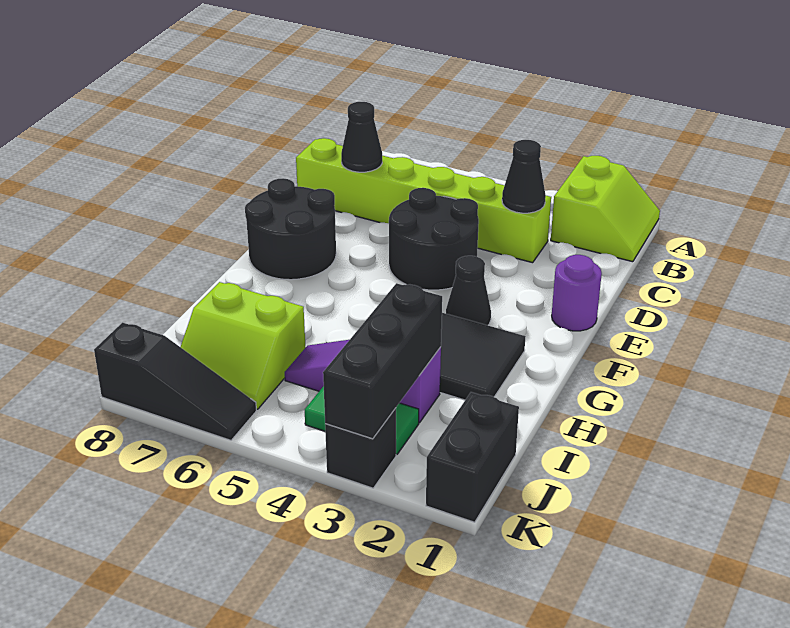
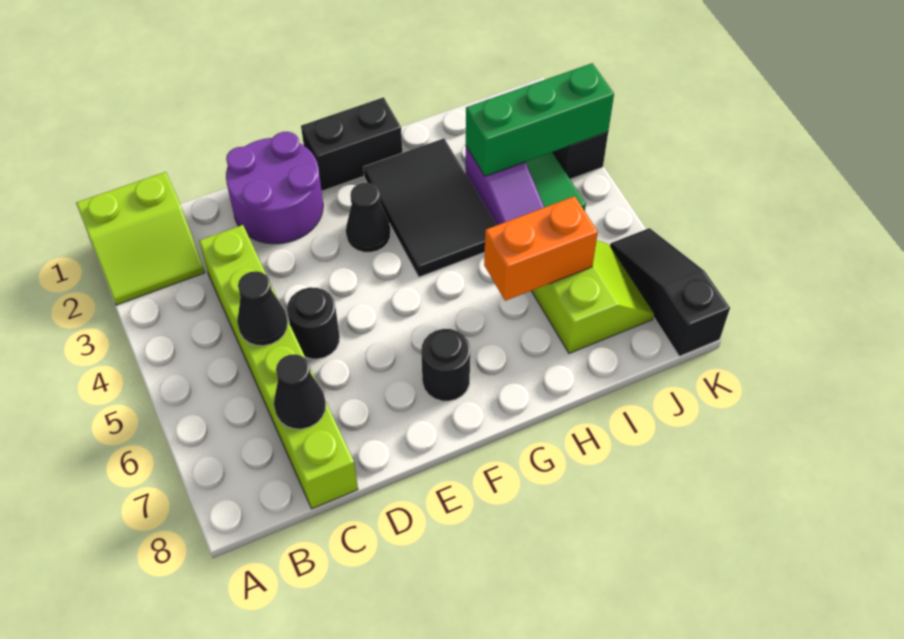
lime slope A1:B2 level 1 top 2 -> lime slope A1:B2 level 1 top 1
black cone C3 level 2 -> black cone C5 level 2
black round brick D4:E5 level 1 -> black round brick D5 level 1
purple round brick E1 level 1 -> purple round brick D1:E2 level 1
black round brick E7:F8 level 1 -> black round brick F7 level 1
none -> orange brick H6:I6 level 2
black brick I3:K3 level 2 -> green brick I3:K3 level 2
black brick J1:K1 level 1 -> black brick F1:G1 level 1

